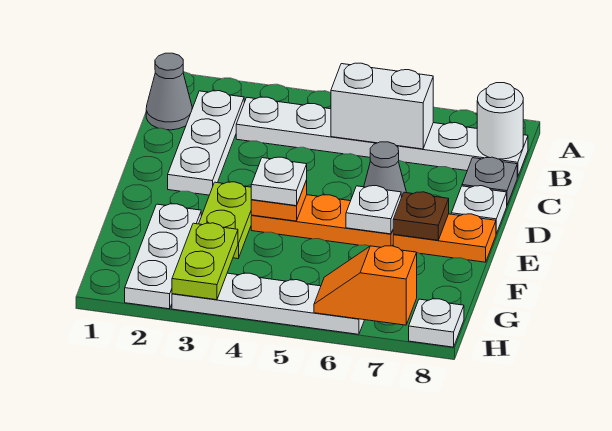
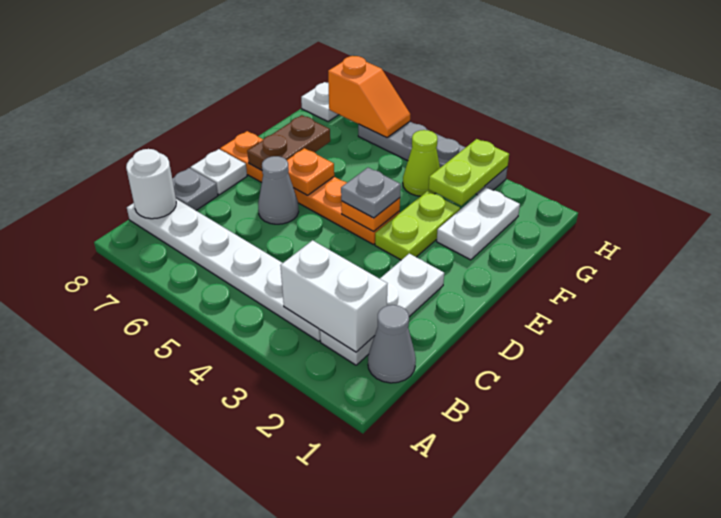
white brick B5:B6 level 2 -> white brick B2:B3 level 2
white plate E4 level 3 -> grey plate E4 level 3
white plate E6 level 2 -> orange plate E6 level 2
brown plate E7 level 2 -> brown plate E7:F7 level 2
white plate F2:H2 level 1 -> white plate F2:G2 level 1
none -> lime cone G4 level 1
white plate H3:H6 level 1 -> grey plate H3:H6 level 1

